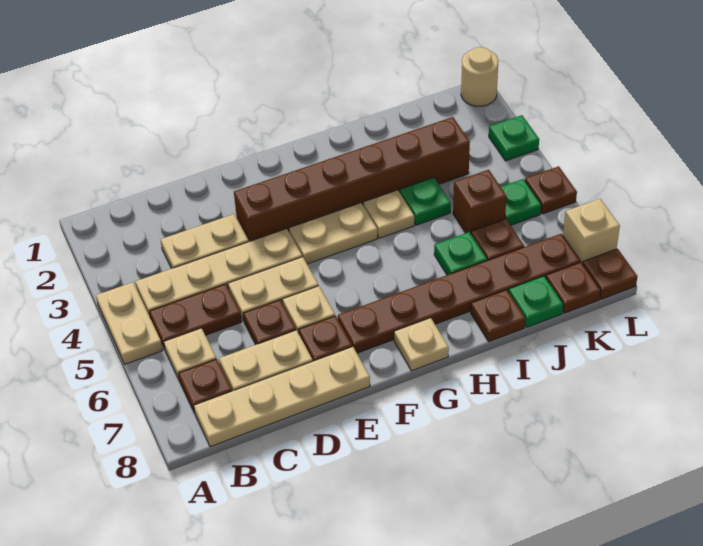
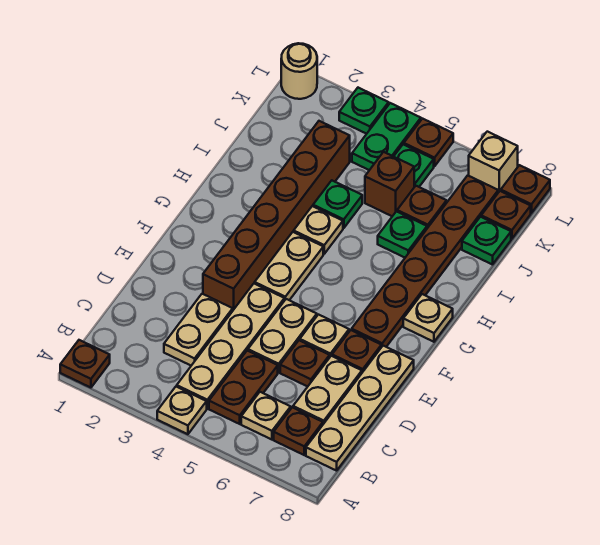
tan plate A4:A5 level 1 -> tan plate A4 level 1
brown plate I8 level 1 -> brown plate A1 level 1
none -> green plate K4:L4 level 1

